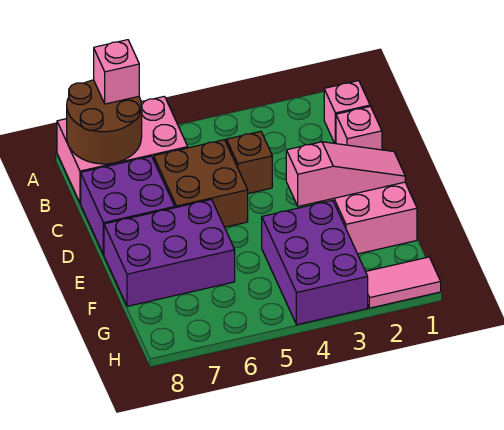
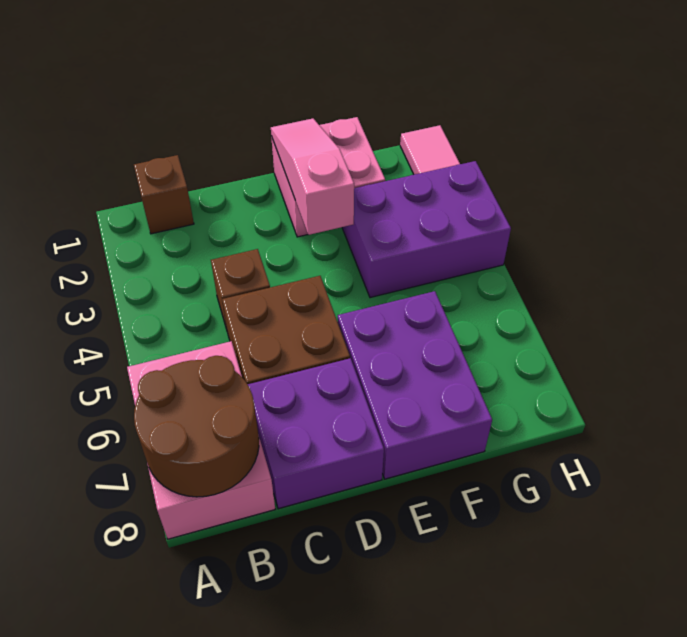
pink brick A7 level 3 -> none
pink brick B1 level 1 -> brown brick B1 level 1
pink brick C1 level 1 -> none

